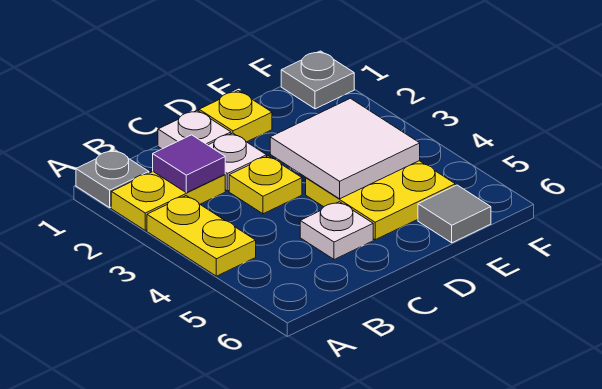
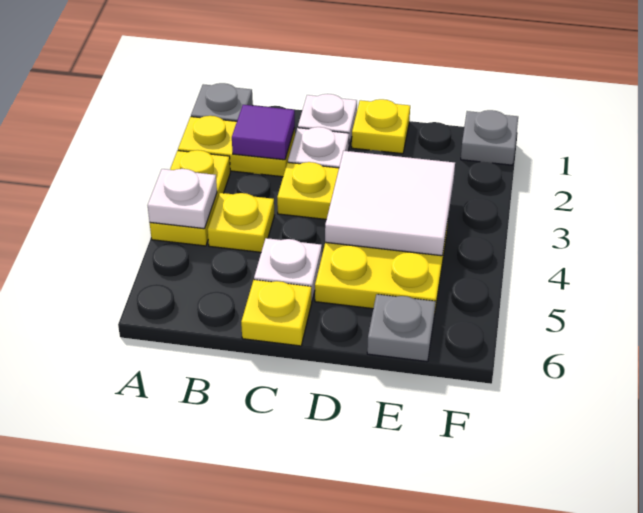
none -> white plate A4 level 2
none -> yellow plate B4 level 1
none -> yellow plate C6 level 1
grey tile E6 level 1 -> grey plate E6 level 1

